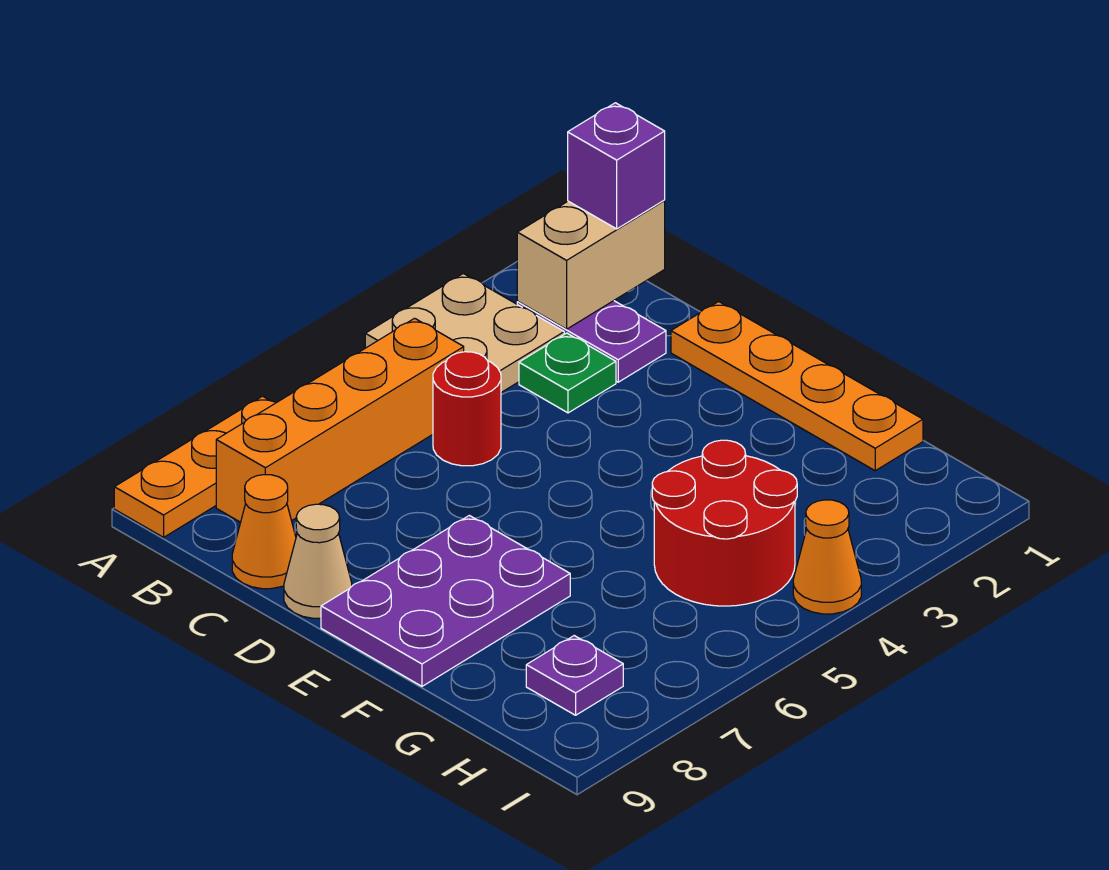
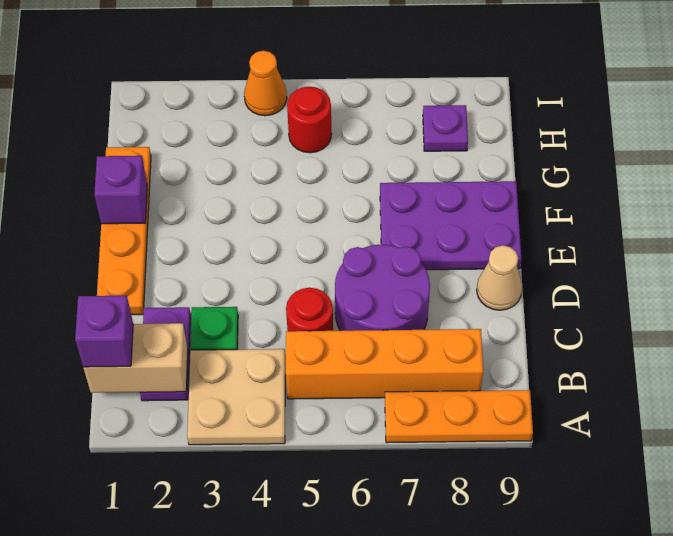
none -> purple round brick C6:D7 level 1
orange cone C9 level 1 -> none
none -> purple brick F1 level 2
red round brick G4:H5 level 1 -> red round brick H5 level 1

